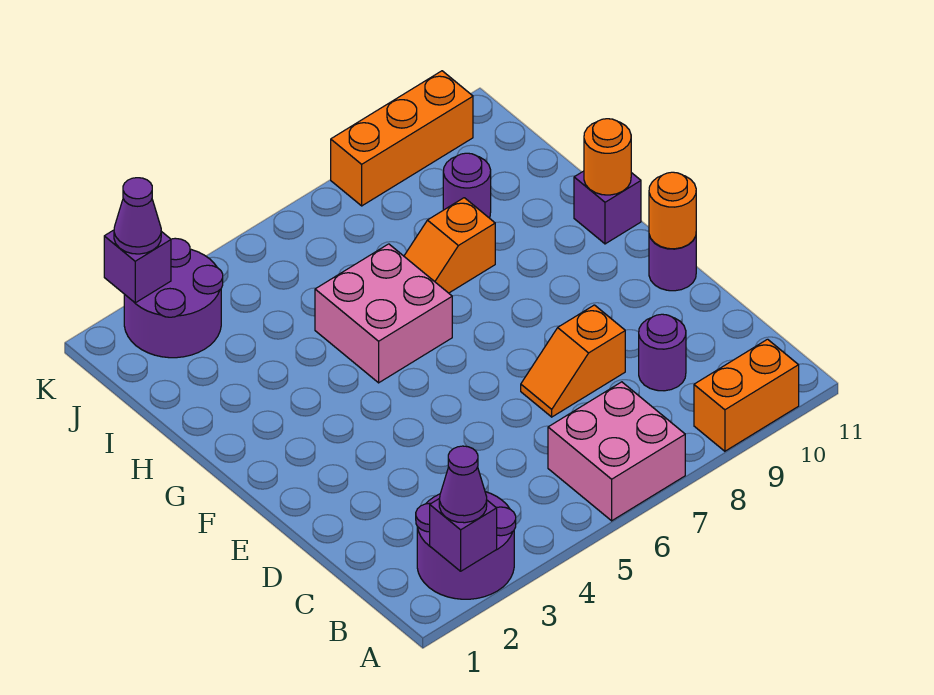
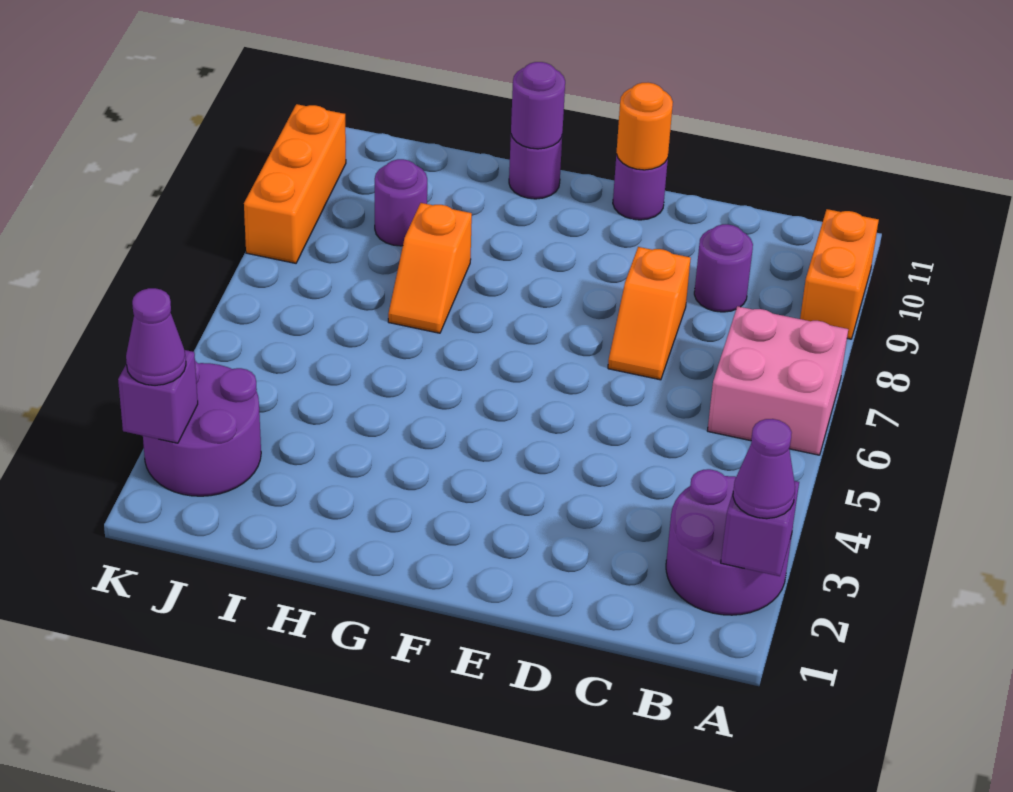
pink brick G5:H6 level 1 -> none
purple brick G11 level 1 -> purple round brick G11 level 1
orange round brick G11 level 2 -> purple round brick G11 level 2

